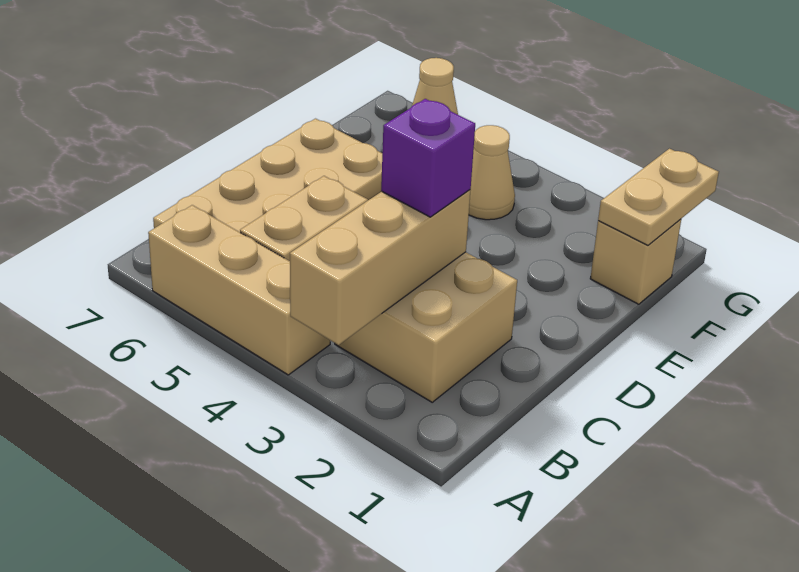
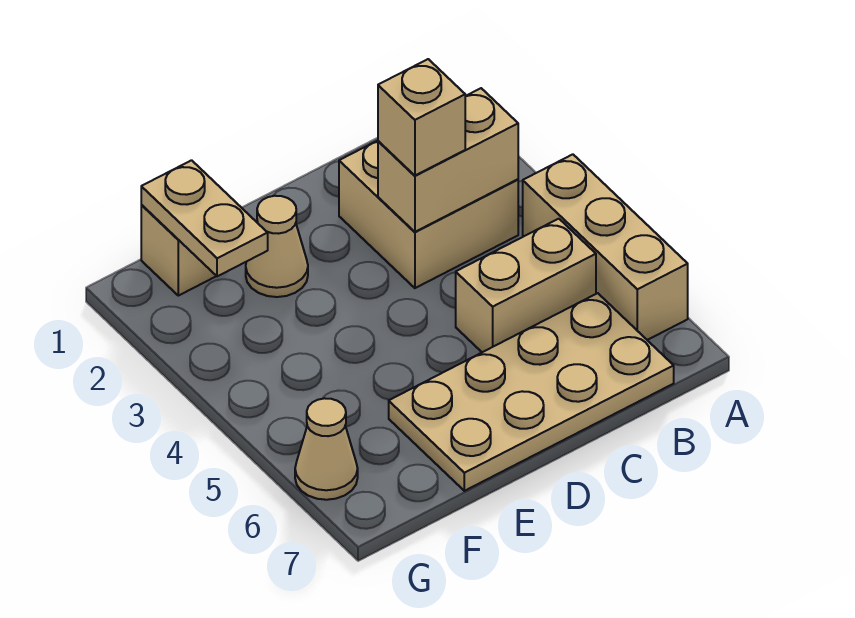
tan brick A3:C3 level 2 -> tan brick B3:C3 level 2
purple brick C3 level 3 -> tan brick C3 level 3
tan plate F1:G1 level 2 -> tan plate F1:F2 level 2
tan cone F4 level 1 -> tan cone E2 level 1

